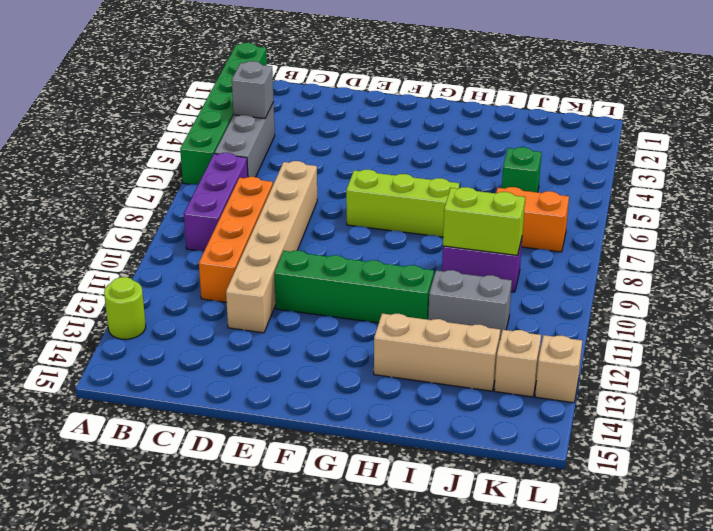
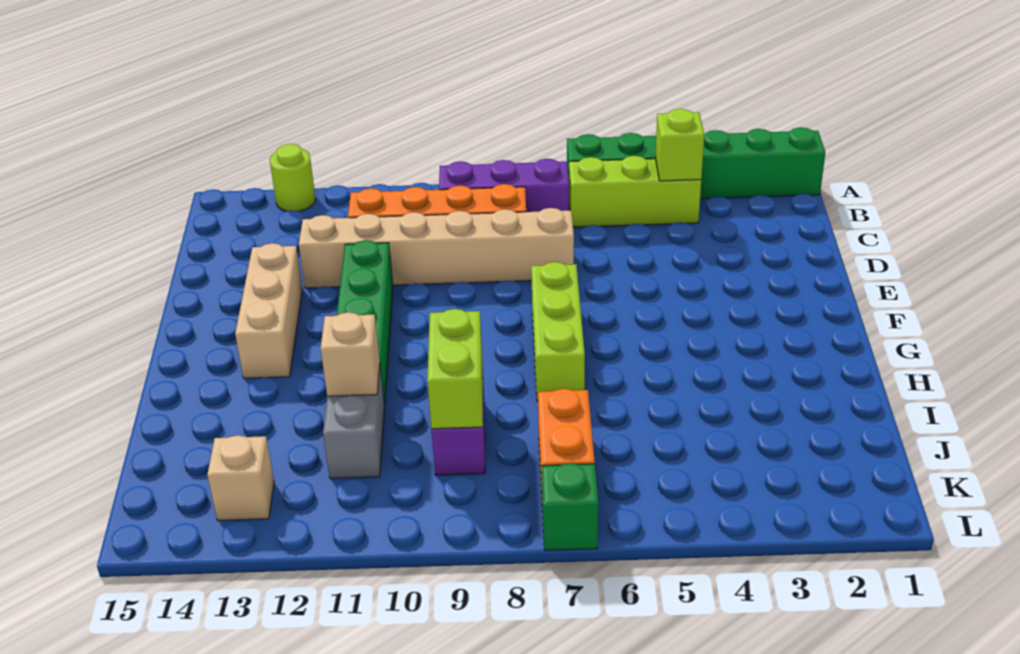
grey brick B4:B6 level 1 -> lime brick B4:B6 level 1
grey brick B4 level 2 -> lime brick B4 level 2
tan brick H13:J13 level 1 -> tan brick E13:G13 level 1
green brick J5 level 1 -> green brick L7 level 1
tan brick L13 level 1 -> tan brick I11 level 2

